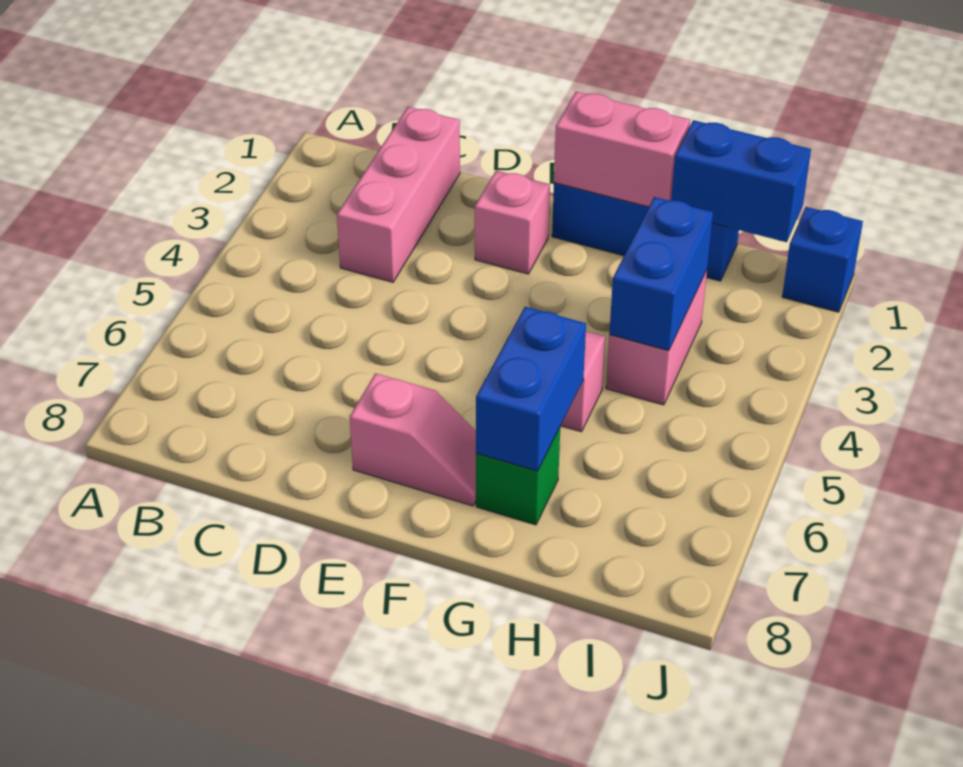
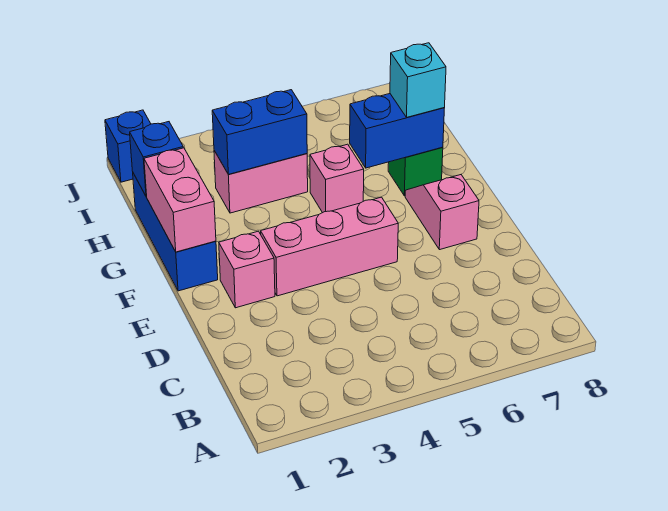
pink brick C1:C3 level 1 -> pink brick E3:E5 level 1
none -> cyan brick G7 level 3
blue brick H1:I1 level 2 -> blue brick H1 level 2

